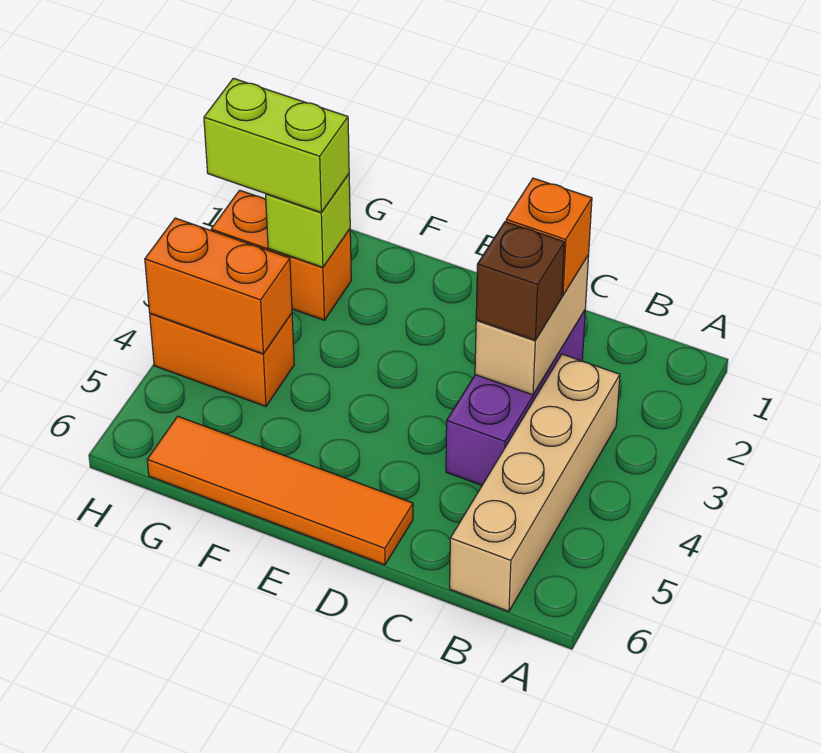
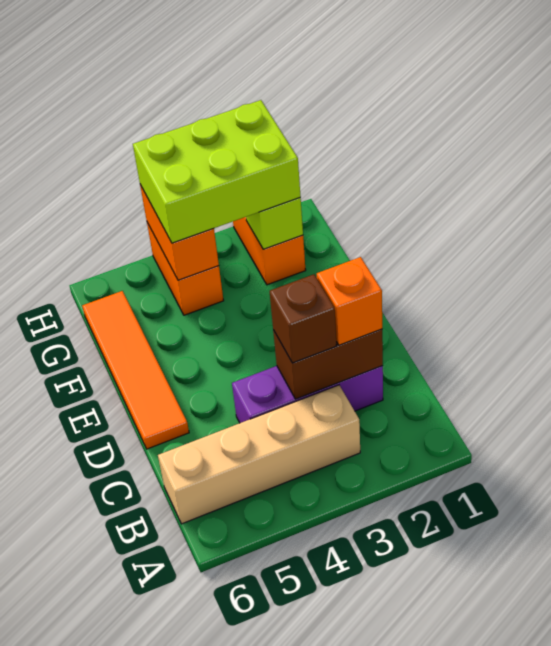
tan brick C2:C3 level 2 -> brown brick C2:C3 level 2
lime brick G2:H2 level 3 -> lime brick G2:H4 level 3

